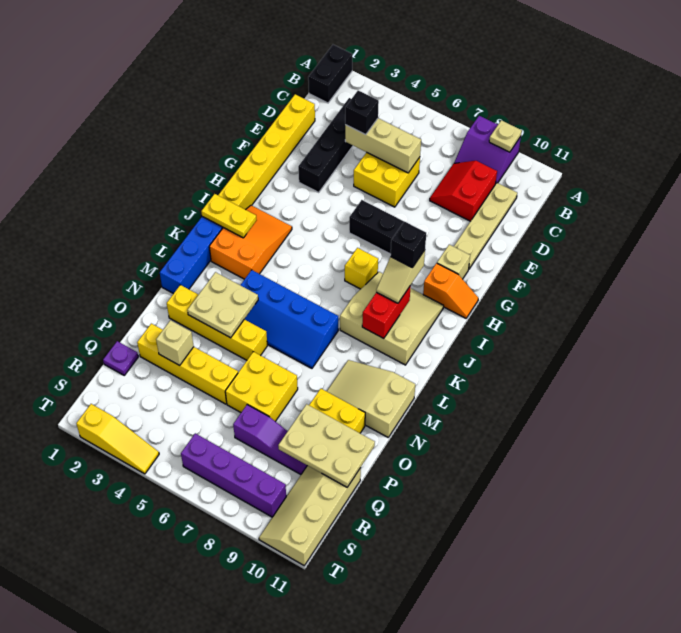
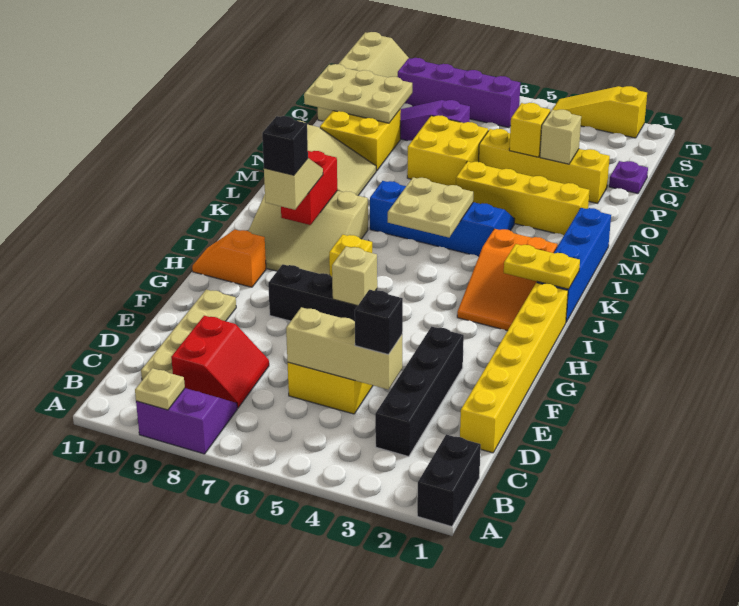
tan brick G10 level 1 -> tan brick G6 level 2
tan plate M3:N4 level 2 -> tan plate K5:L6 level 2
none -> yellow brick P4 level 2

